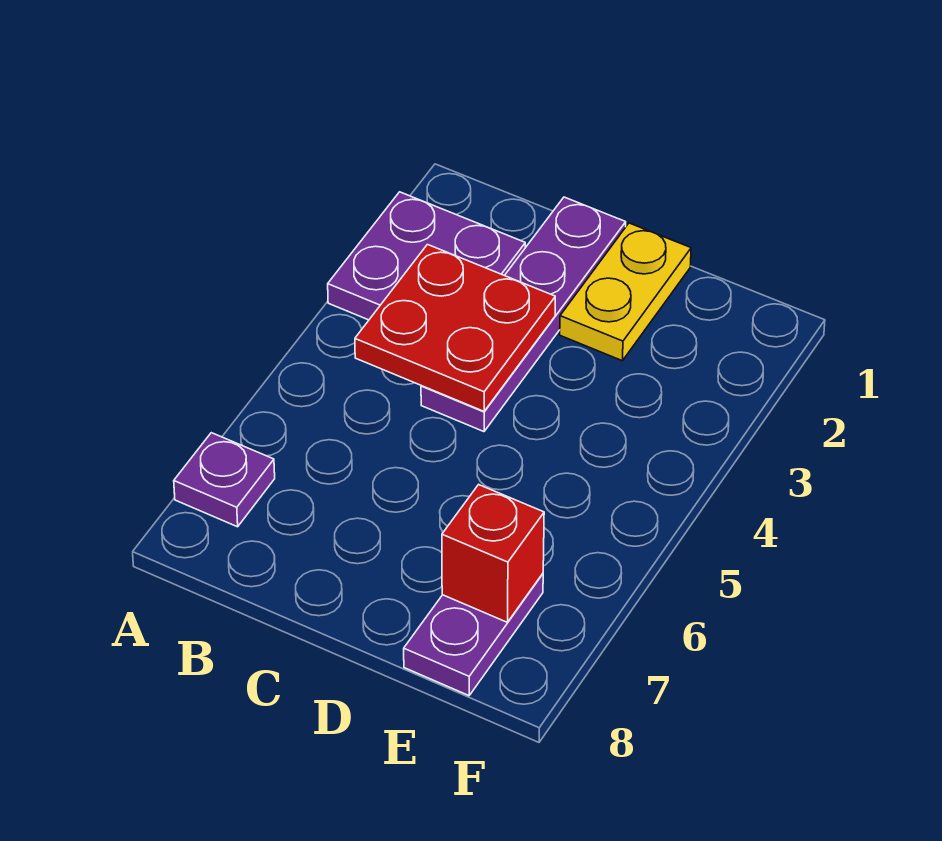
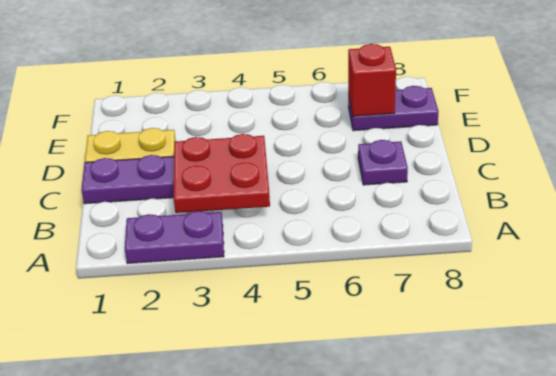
purple plate A2:B3 level 1 -> purple plate A2:A3 level 1
purple plate A7 level 1 -> purple plate C7 level 1

